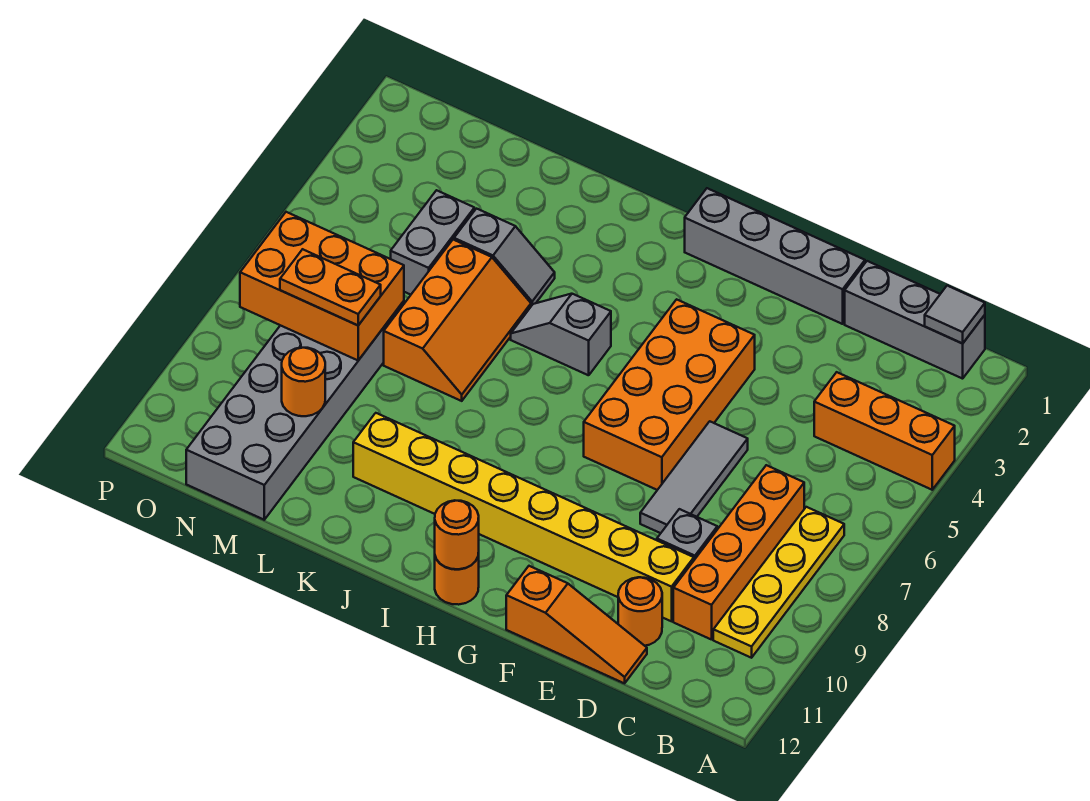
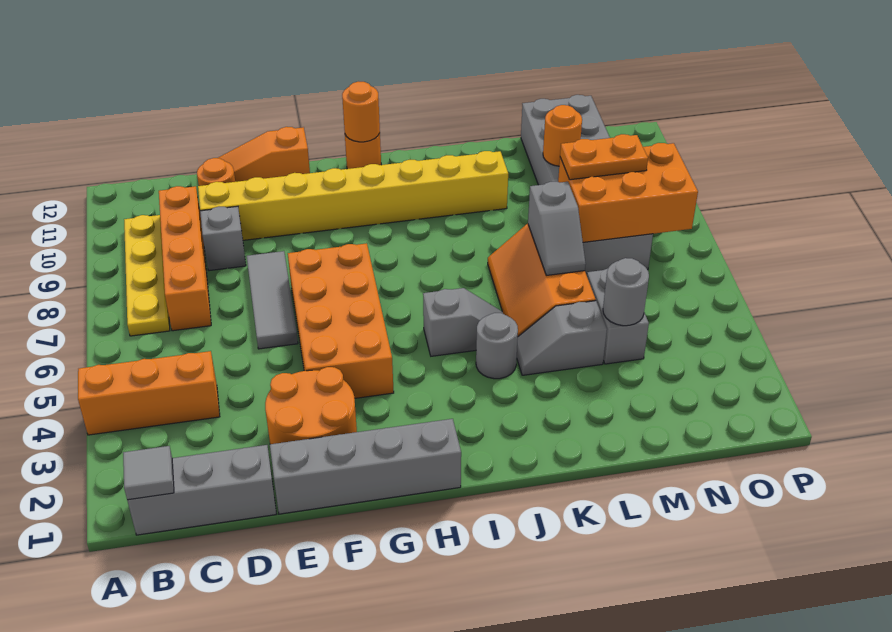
none -> orange round brick E2:F3 level 1
none -> grey round brick J4 level 1
none -> grey slope L6:L7 level 2 top 7
none -> grey round brick M4 level 2

